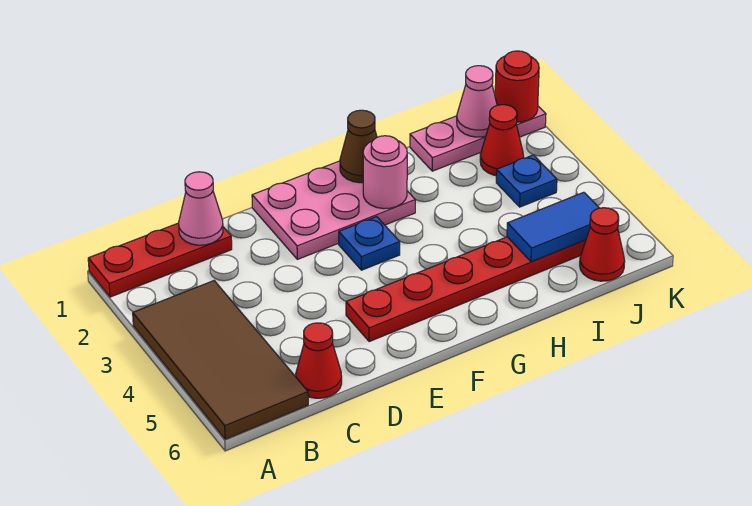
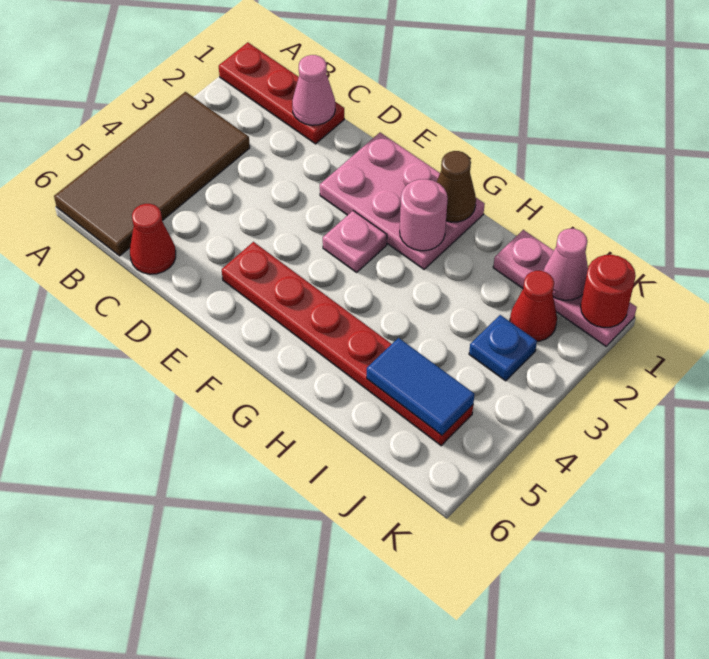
blue plate F3 level 1 -> pink plate F3 level 1
red cone J6 level 1 -> none

